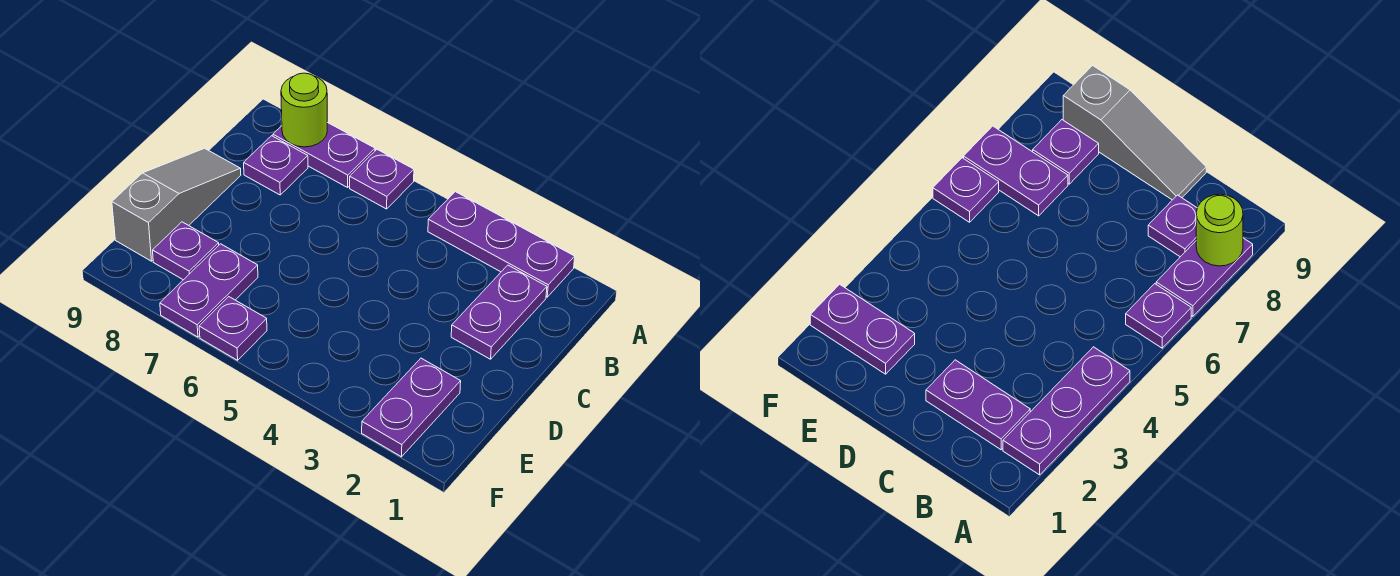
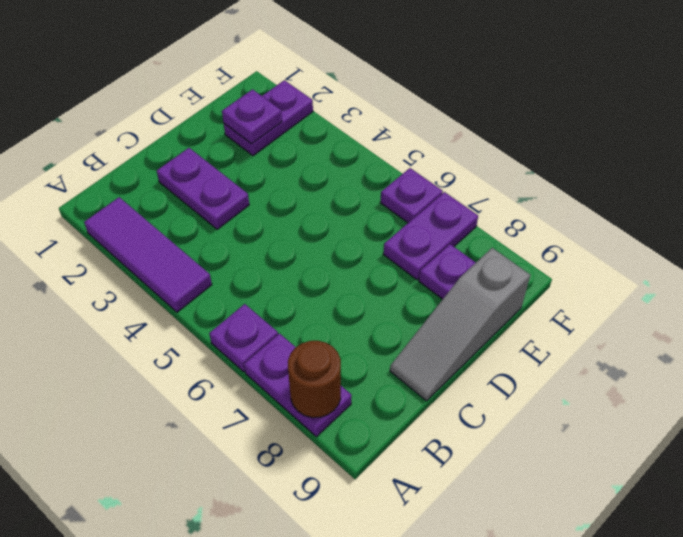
purple plate A2:A4 level 1 -> purple tile A2:A4 level 1
lime round brick A8 level 2 -> brown round brick A8 level 2
purple plate B2:C2 level 1 -> purple plate C2:C3 level 1
purple plate B8 level 1 -> purple plate E2 level 2

